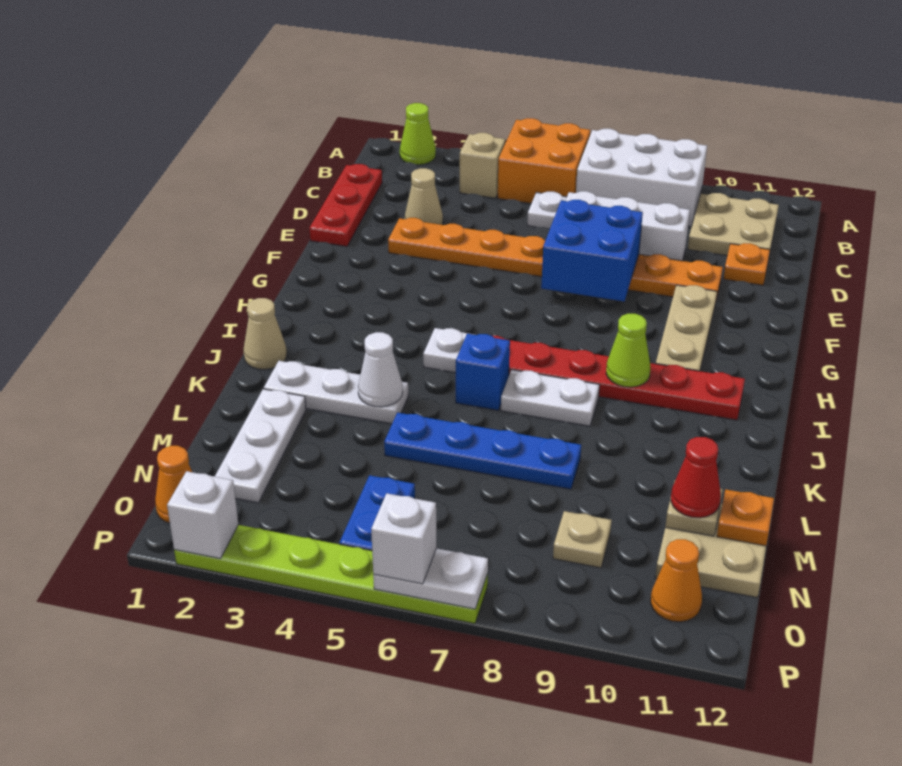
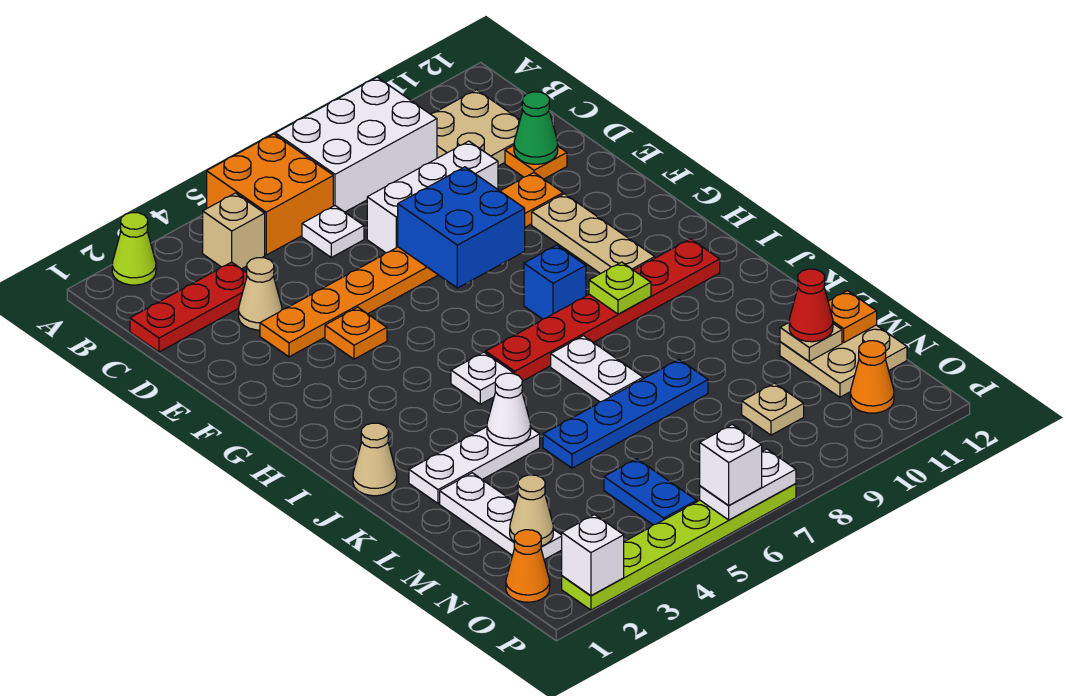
red plate C1:E1 level 1 -> red plate C1:C3 level 1
none -> green cone D11 level 2
none -> orange plate F4 level 1
lime cone I9 level 2 -> lime plate I9 level 2
blue brick J6 level 1 -> blue brick H8 level 1
white plate J7:J8 level 1 -> white plate J7:K7 level 1
none -> tan cone N2 level 2

